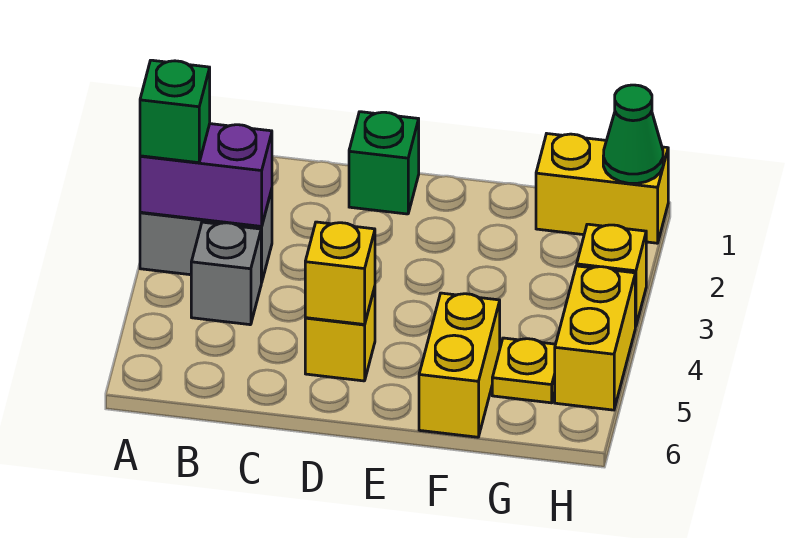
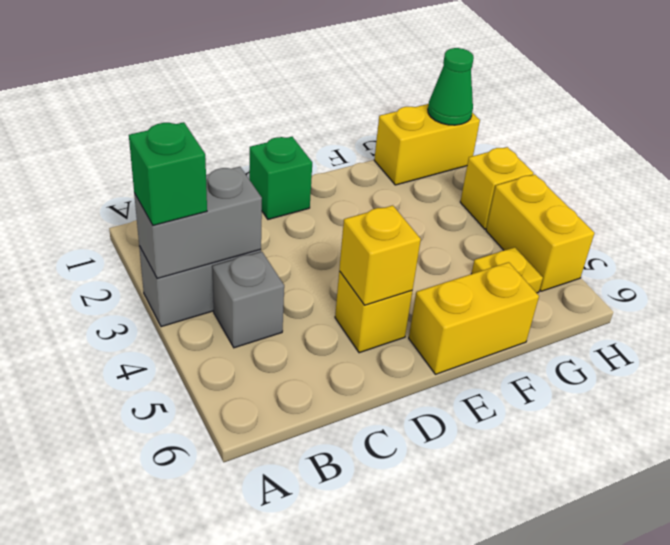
purple brick A3:B3 level 2 -> grey brick A3:B3 level 2
yellow brick F5:F6 level 1 -> yellow brick E6:F6 level 1

